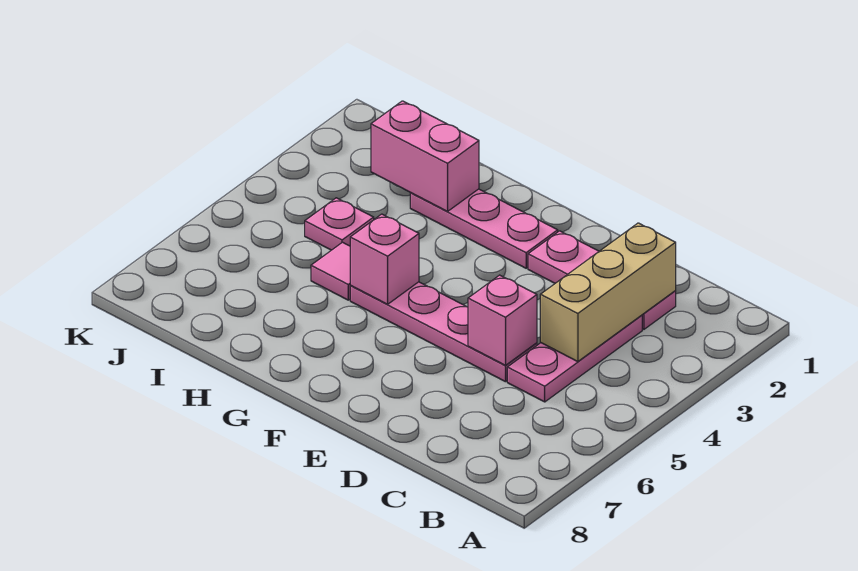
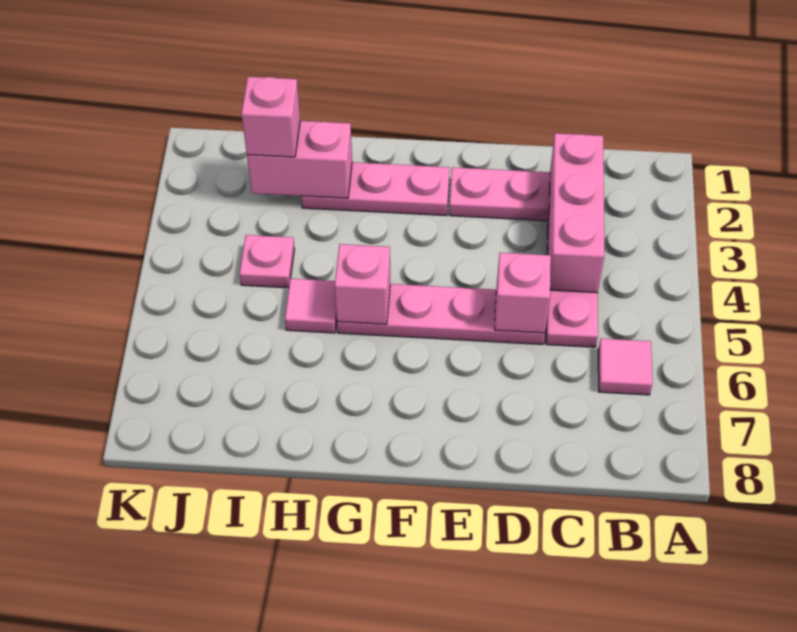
none -> pink tile B6 level 1
tan brick C2:C4 level 2 -> pink brick C2:C4 level 2
none -> pink brick I2 level 3

